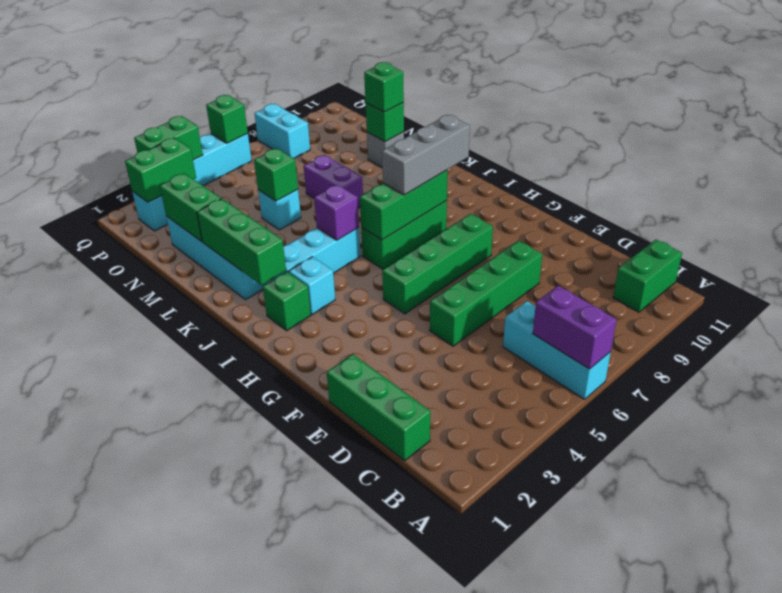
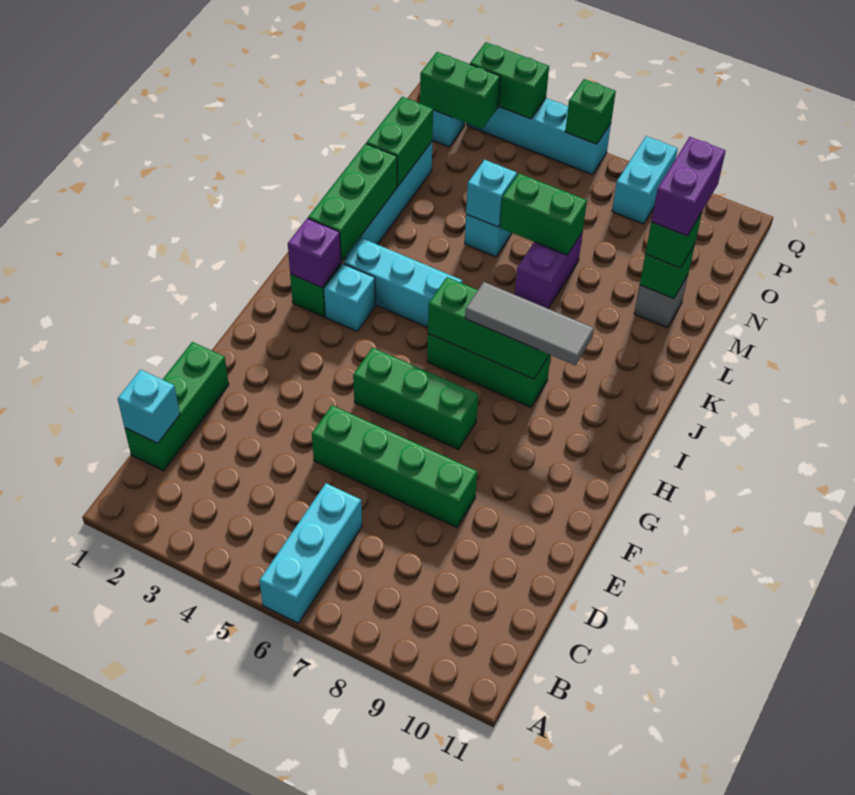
purple brick A6:B6 level 2 -> purple brick M10:N10 level 4
green brick B10:B11 level 1 -> green brick M6:M7 level 2
none -> cyan brick C1 level 2
green brick G5:G8 level 1 -> green brick G5:G7 level 1
grey brick I7:I9 level 3 -> grey tile I7:I9 level 3
purple brick J5 level 2 -> purple brick I2 level 2
green brick M5 level 2 -> cyan brick M5 level 2

